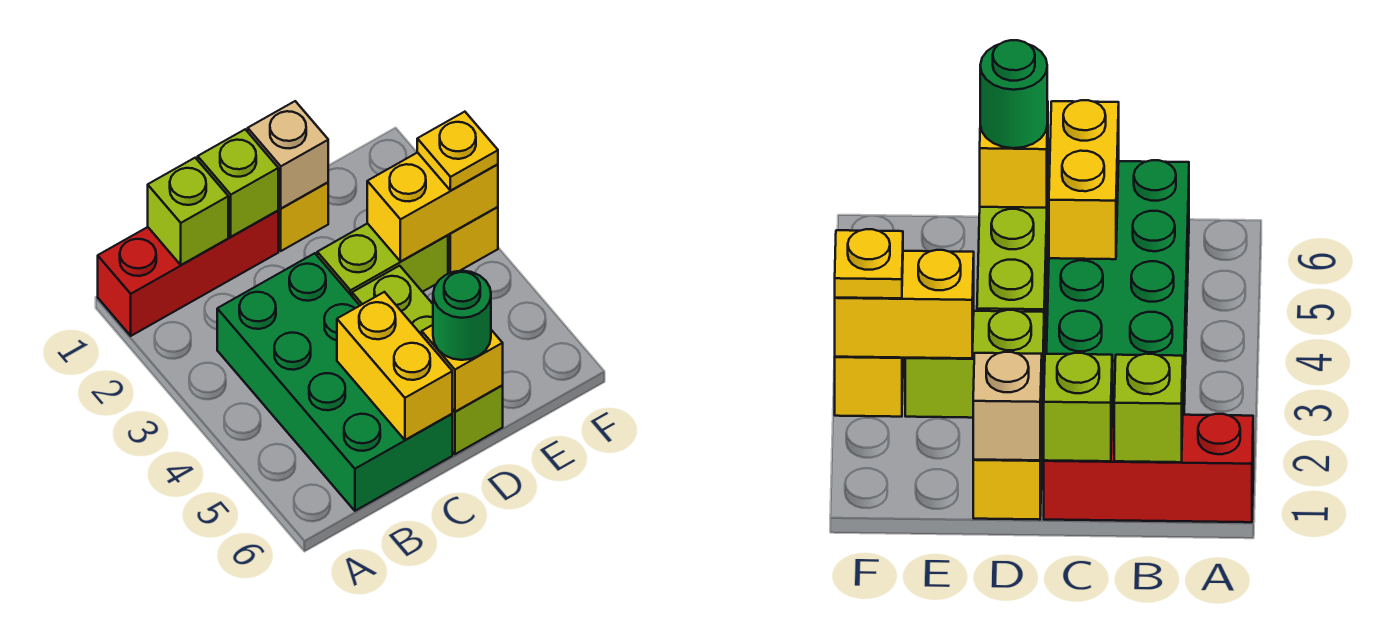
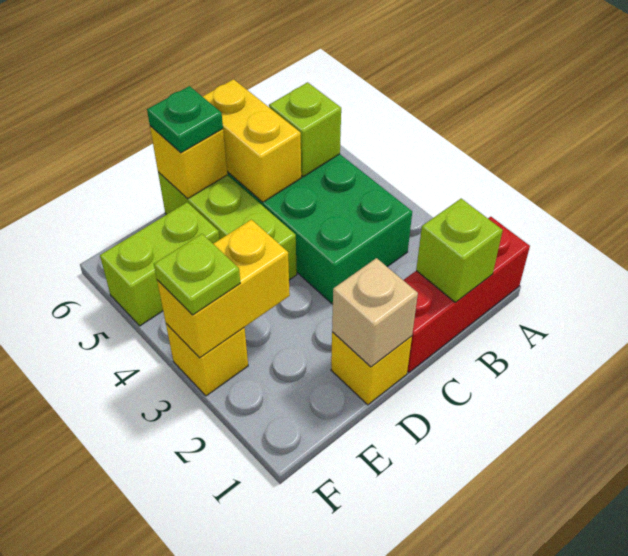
lime brick C1 level 2 -> lime brick B5 level 2
lime brick D3:E3 level 1 -> lime brick E5:F5 level 1
green round brick D6 level 3 -> green plate D6 level 3
yellow plate F3 level 3 -> lime plate F3 level 3

